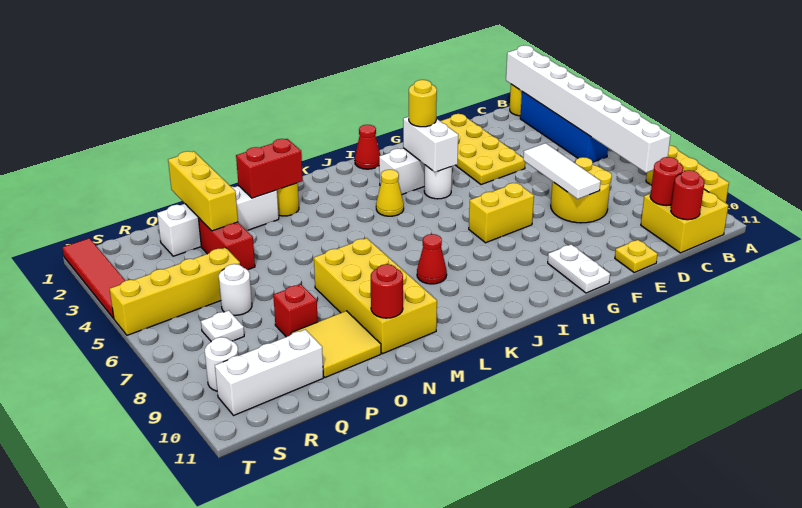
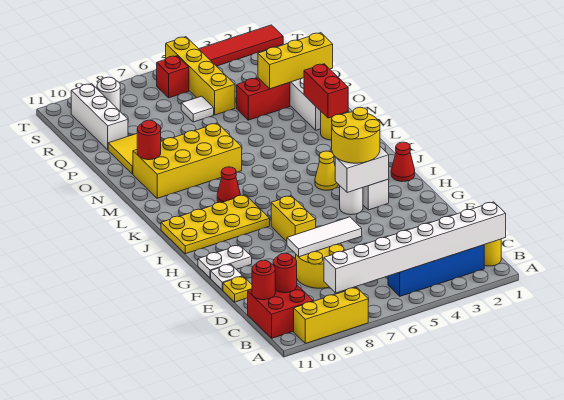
yellow brick B10:C11 level 1 -> red brick B10:C11 level 1
yellow plate E1:F4 level 1 -> yellow plate I8:J11 level 1
yellow round brick H3 level 3 -> yellow round brick H3:I4 level 3
red brick P8 level 1 -> red brick S6 level 1
white round brick Q6 level 1 -> white tile Q6 level 1
white plate R7 level 1 -> white plate F11 level 1

